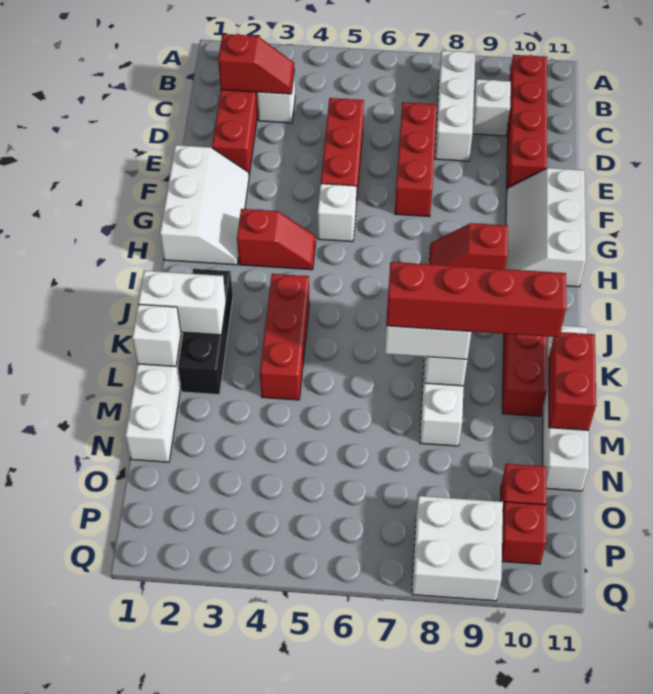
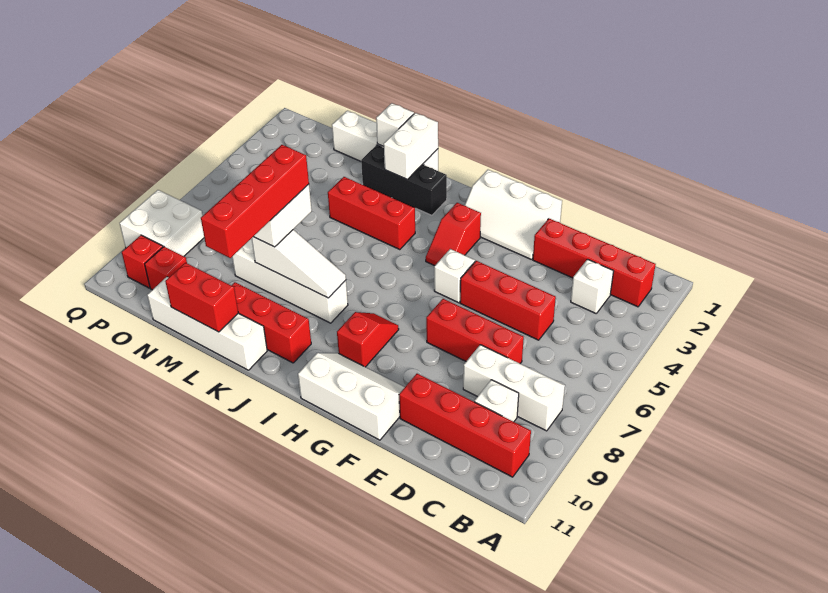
red slope C2:C3 level 2 top 2 -> none

